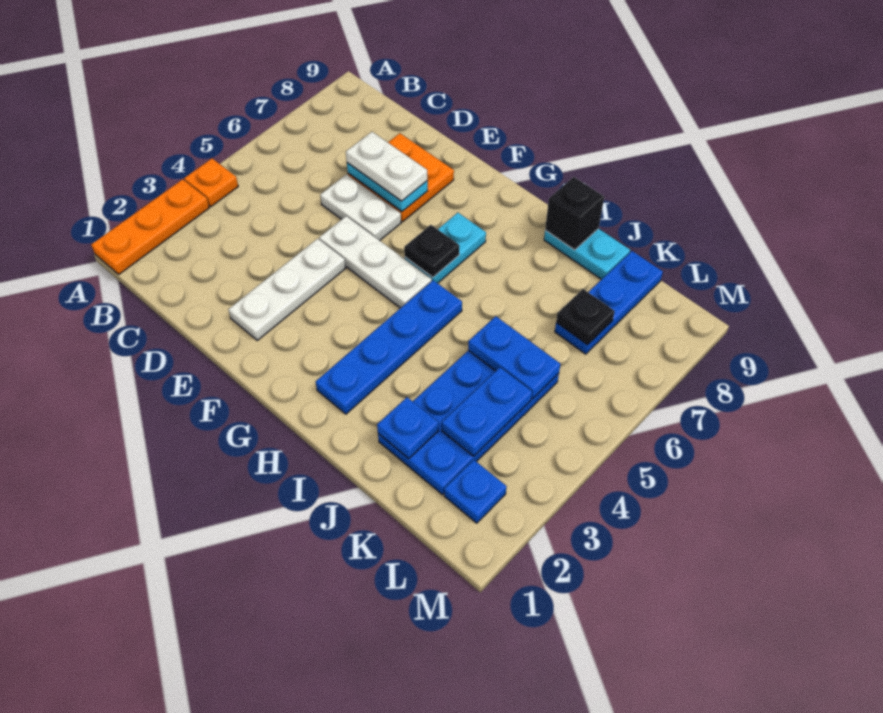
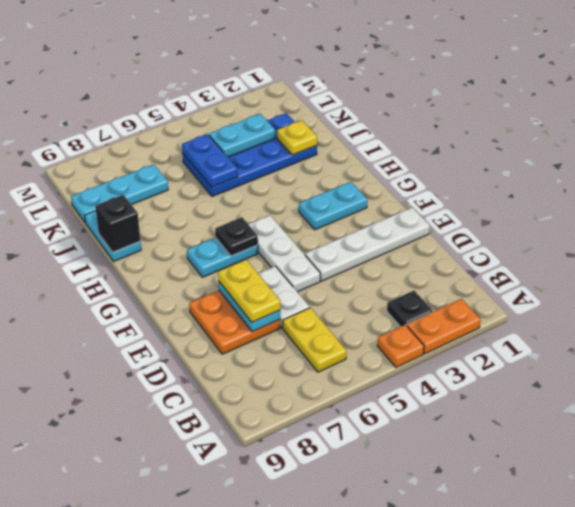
orange plate A1:A3 level 1 -> orange plate A2:A3 level 1
none -> yellow plate B6:C6 level 1
white plate D7:E7 level 3 -> yellow plate D7:E7 level 3
white plate E2:E4 level 1 -> white plate E1:E4 level 1
none -> cyan plate G2:G3 level 1
blue plate H2:H5 level 1 -> none
blue plate J2 level 2 -> yellow plate J2 level 2
blue plate K3:K4 level 2 -> cyan plate K3:K4 level 2
blue plate K7:K9 level 1 -> cyan plate K7:K9 level 1
black plate K7 level 2 -> black plate B3 level 1
blue plate L2 level 1 -> none

